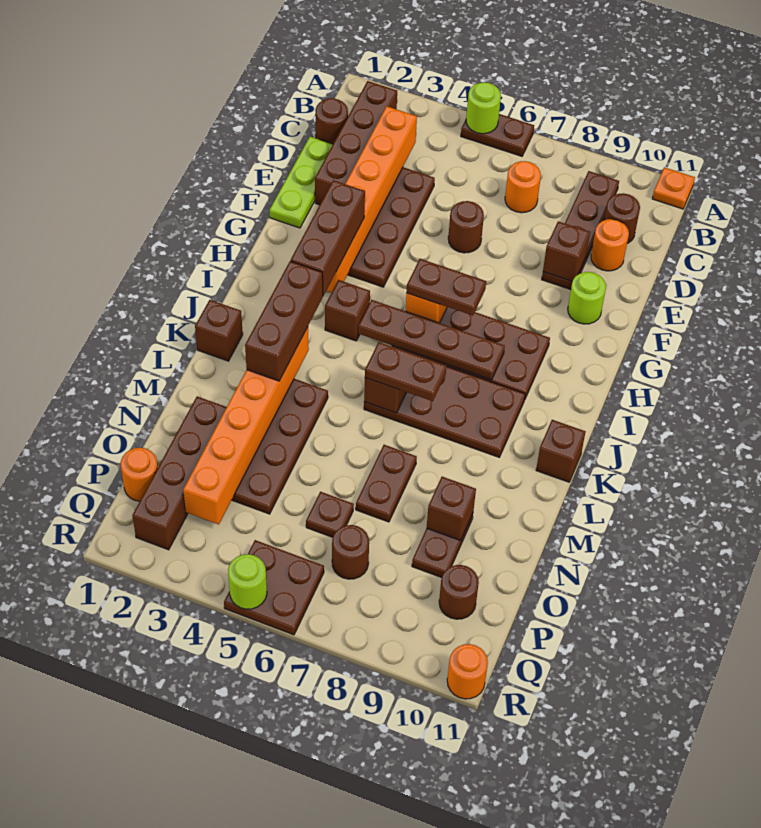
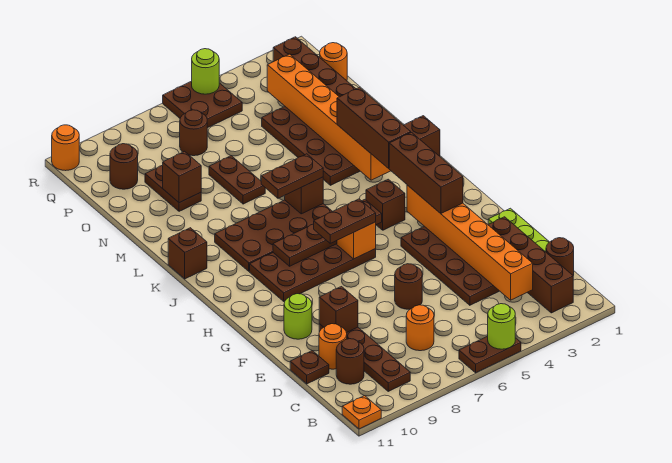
brown plate O6 level 1 -> brown plate D11 level 1

